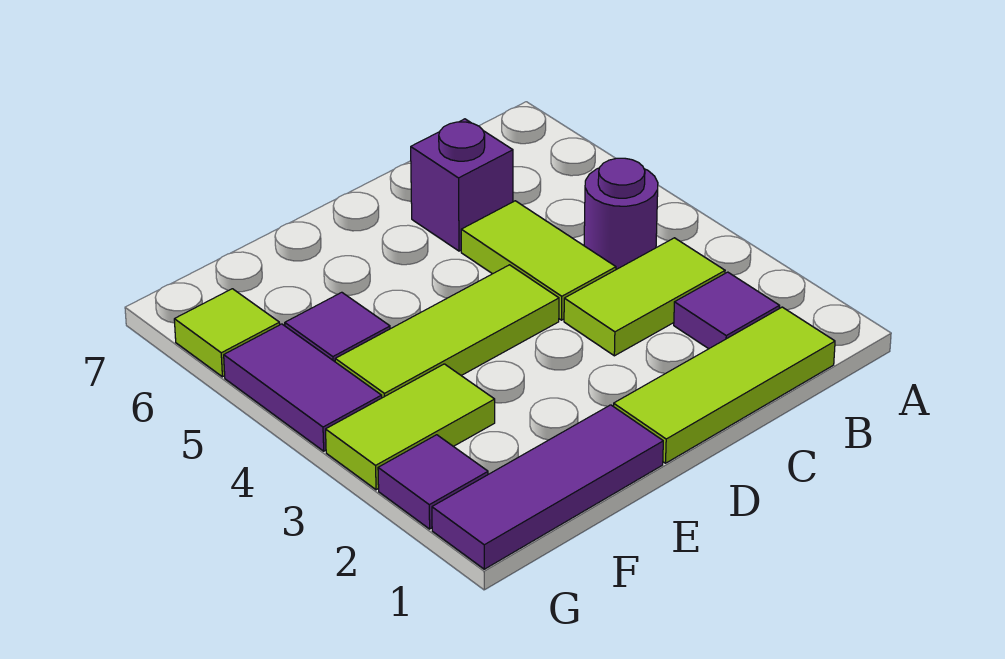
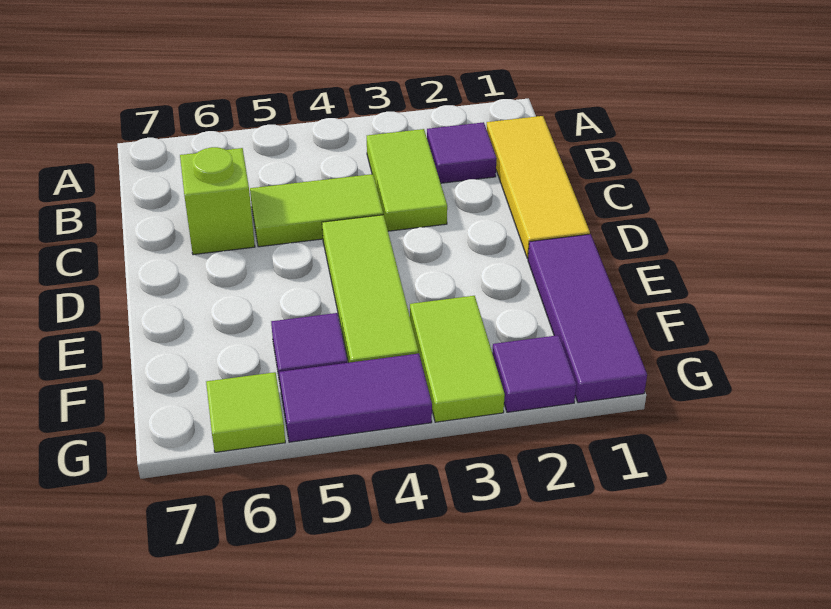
lime tile B1:D1 level 1 -> yellow tile B1:D1 level 1
purple round brick B4 level 1 -> none
purple brick C6 level 1 -> lime brick C6 level 1

